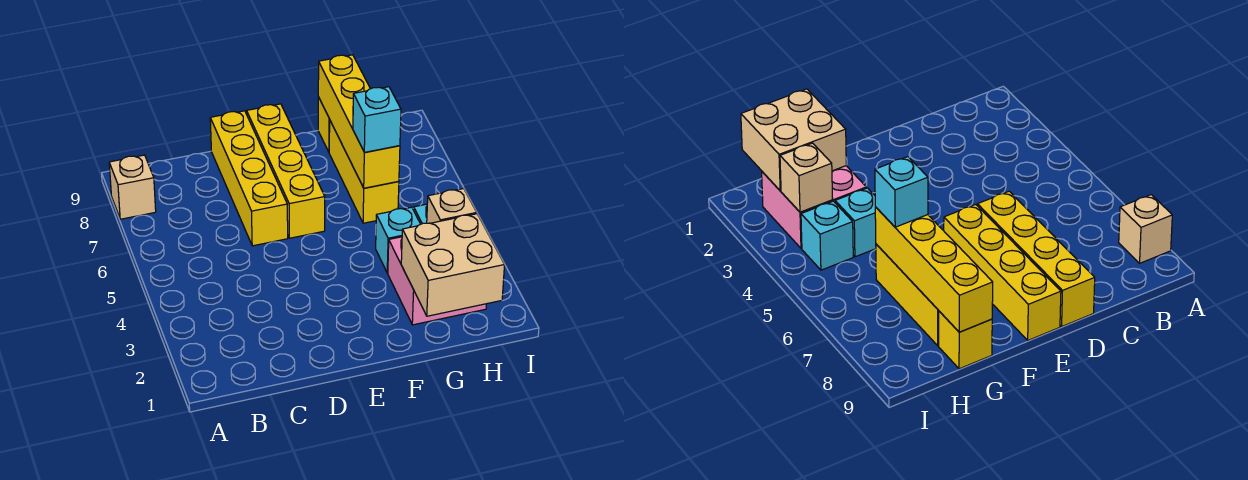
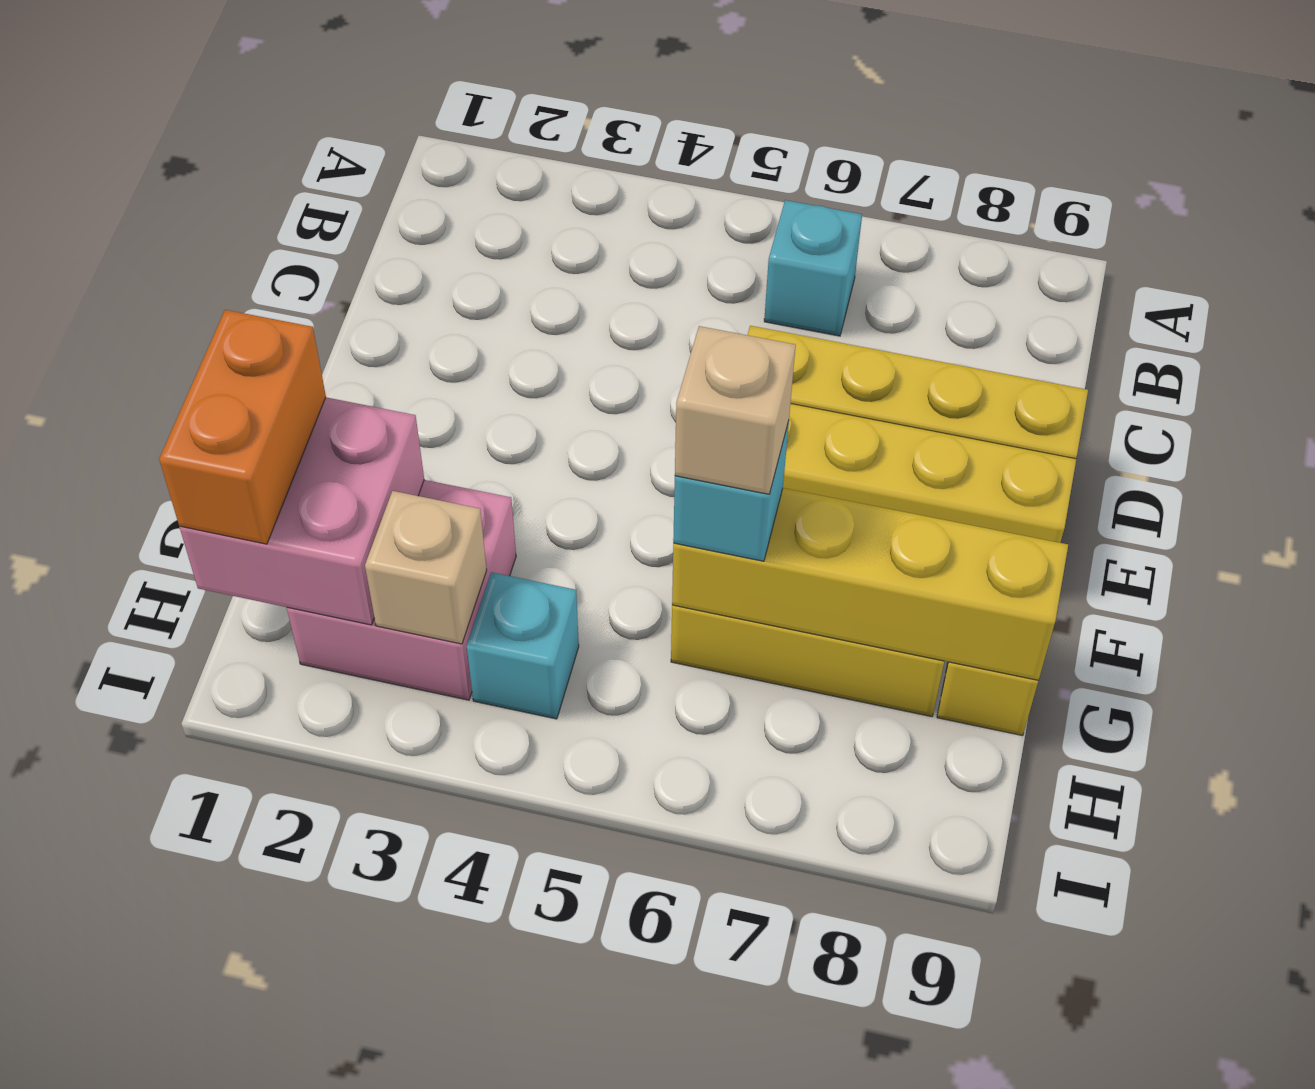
tan brick A8 level 1 -> tan brick G6 level 4
tan brick G1:H2 level 2 -> pink brick G1:H2 level 2
none -> orange brick G1:H1 level 3
cyan brick G4 level 1 -> cyan brick B6 level 1

